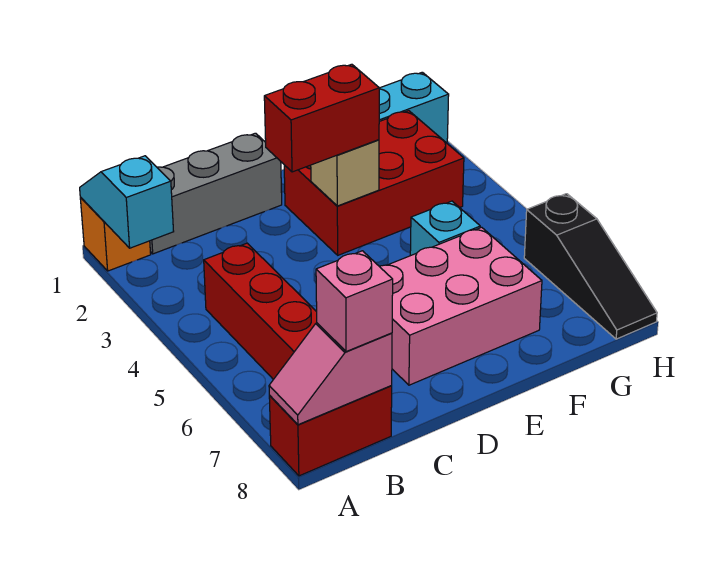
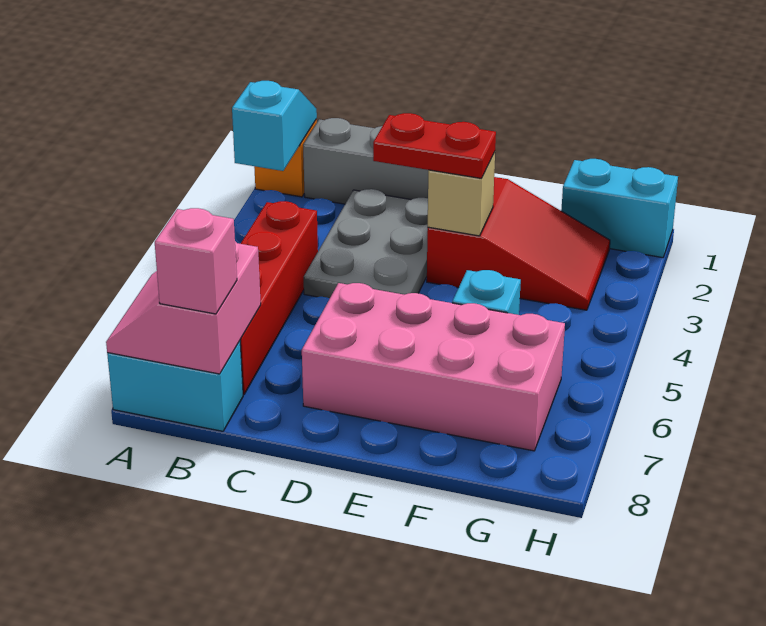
red brick A8:B8 level 1 -> cyan brick A8:B8 level 1
pink slope A8:B8 level 2 top B -> pink slope A7:B8 level 2 top B
none -> grey plate C2:D4 level 1
red brick D3:E3 level 3 -> red plate D3:E3 level 3
pink brick D6:F7 level 1 -> pink brick D6:G7 level 1
red brick E2:G3 level 1 -> red slope E2:G3 level 1 top E
black slope H6:H8 level 1 top 6 -> none

